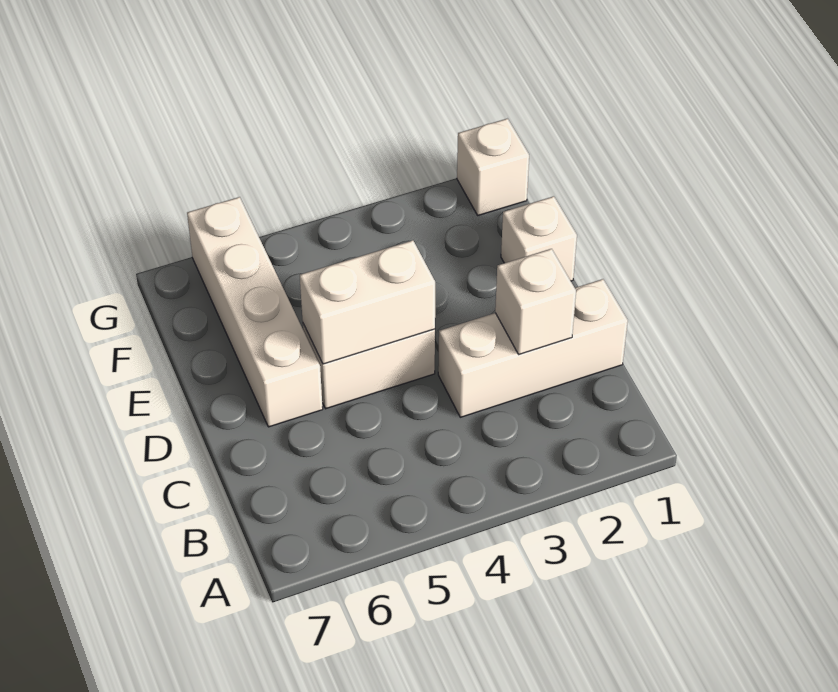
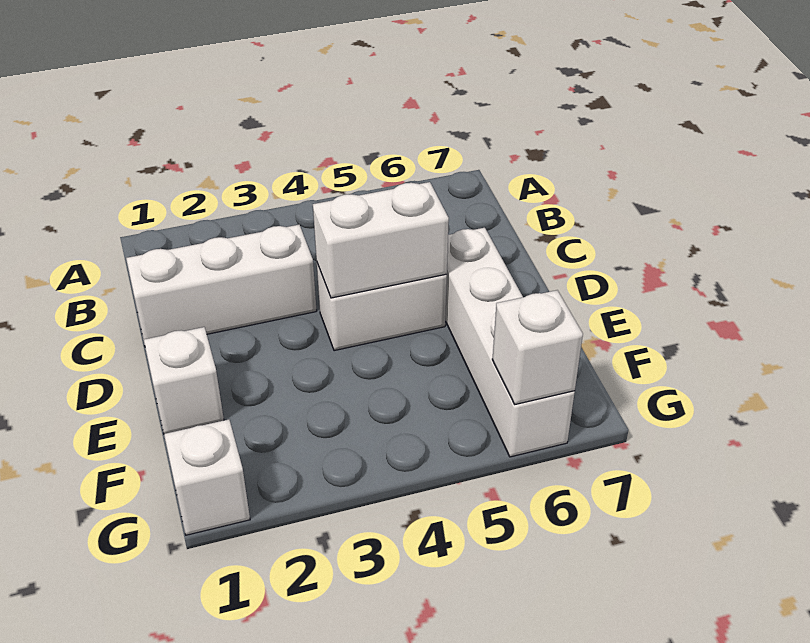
white brick C2 level 2 -> white brick G6 level 2

